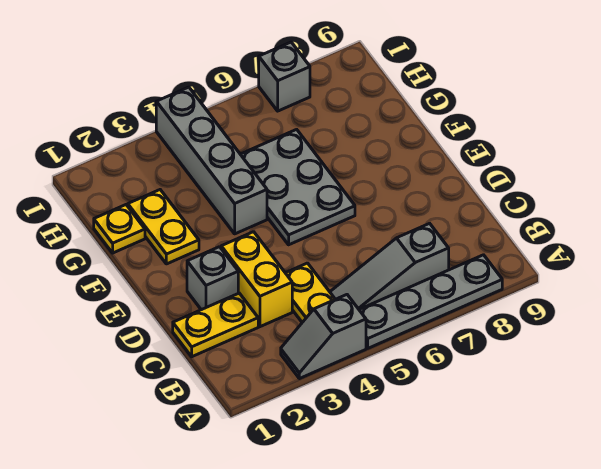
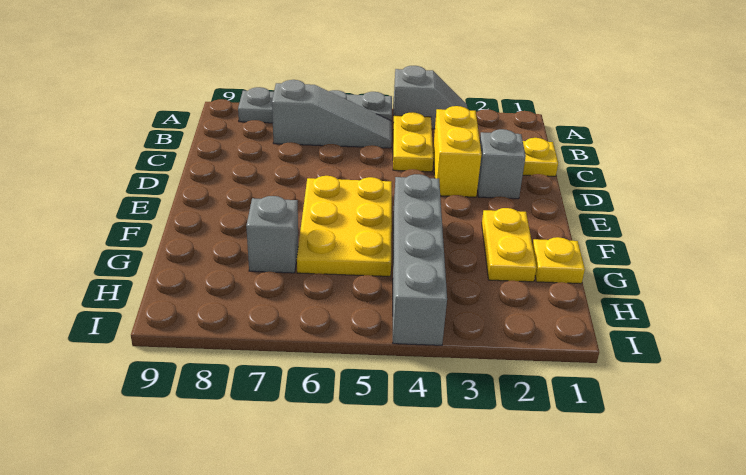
grey plate E5:G6 level 1 -> yellow plate E5:G6 level 1
grey brick I7 level 1 -> grey brick G7 level 1

